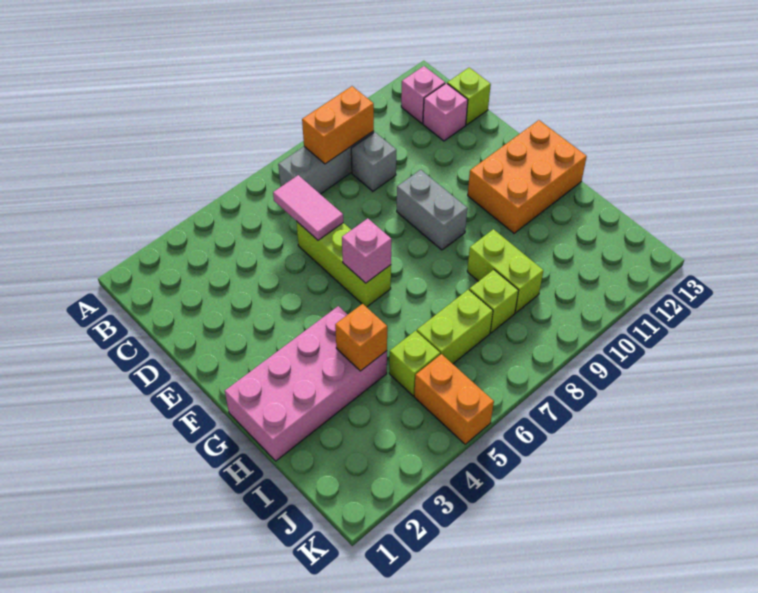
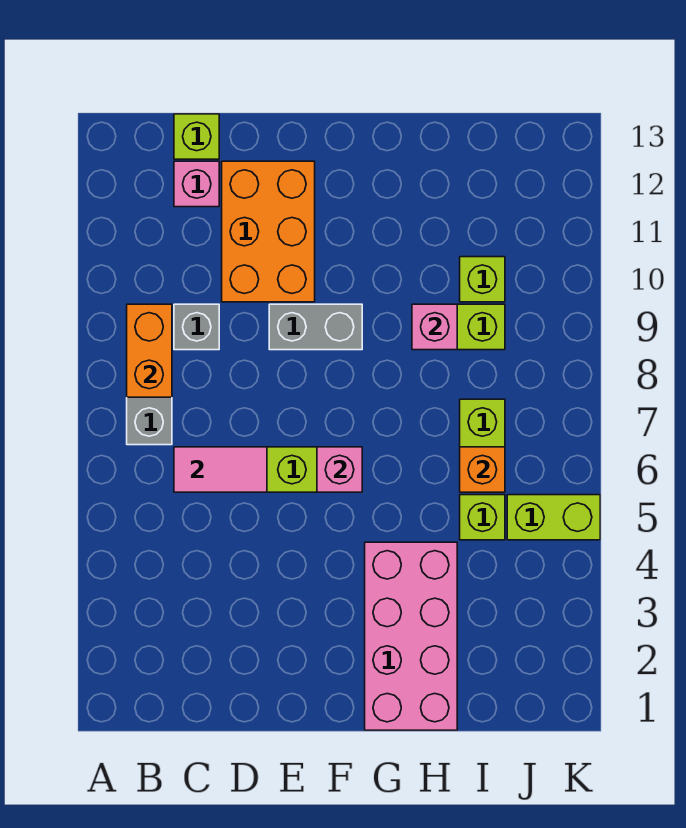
pink brick B12 level 1 -> pink brick H9 level 2
orange brick F11:G13 level 1 -> orange brick D10:E12 level 1
orange brick H4 level 2 -> orange brick I6 level 2
lime brick I8 level 1 -> lime brick I10 level 1
orange brick J5:K5 level 1 -> lime brick J5:K5 level 1

